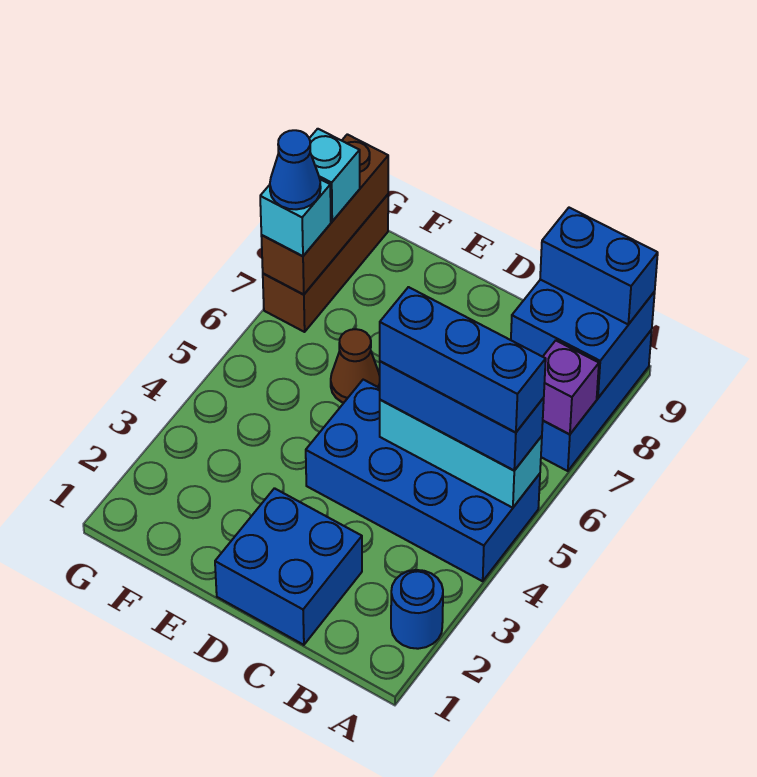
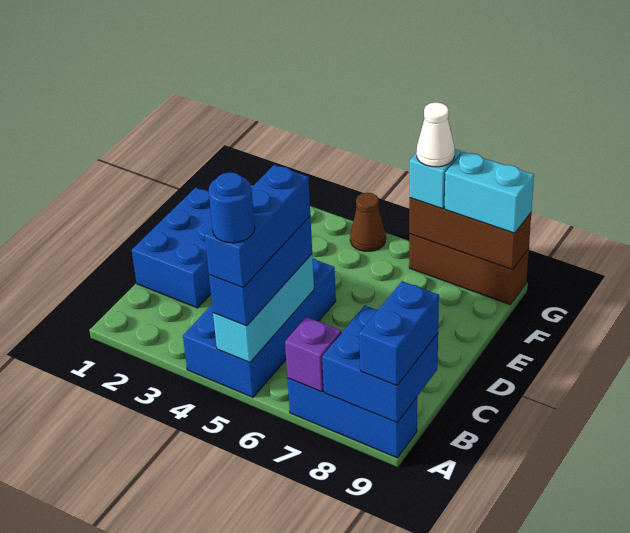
blue round brick A2 level 1 -> blue round brick A5 level 5
blue brick C1:D2 level 1 -> blue brick C1:E2 level 1
brown cone E6 level 1 -> brown cone G5 level 1
blue cone G7 level 4 -> white cone G7 level 4
cyan brick G8 level 3 -> cyan brick G8:G9 level 3

